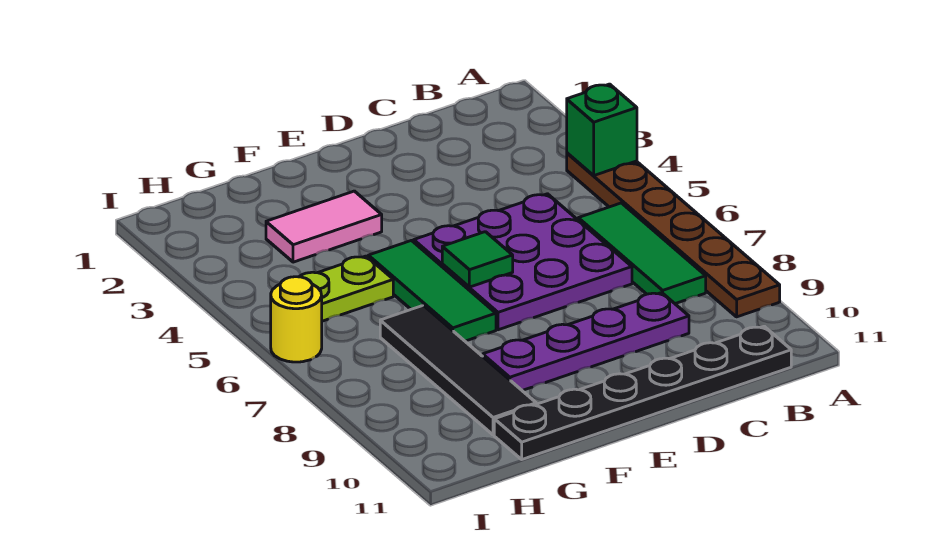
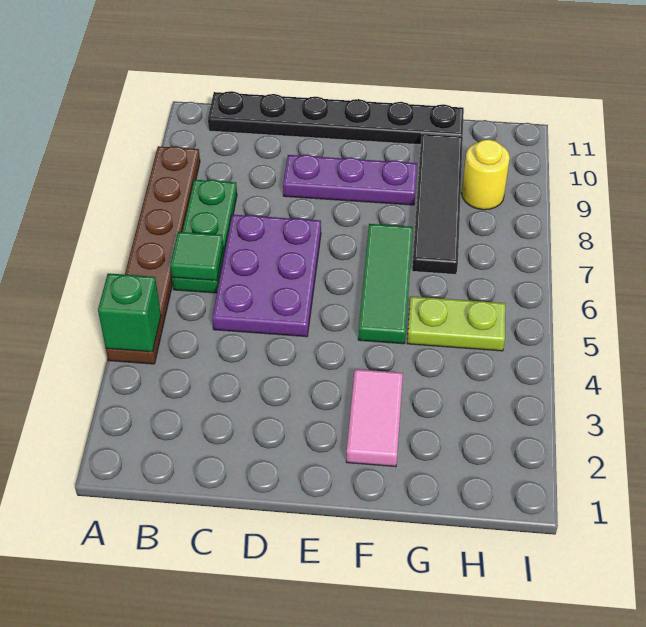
green tile B6:B8 level 1 -> green plate B6:B8 level 1
purple plate C5:E7 level 1 -> purple plate C5:D7 level 1
purple plate C9:F9 level 1 -> purple plate D9:F9 level 1
green tile E6 level 2 -> green tile B6 level 2
pink tile F3:G3 level 1 -> pink tile F2:F3 level 1
yellow round brick I6 level 1 -> yellow round brick H9 level 1

